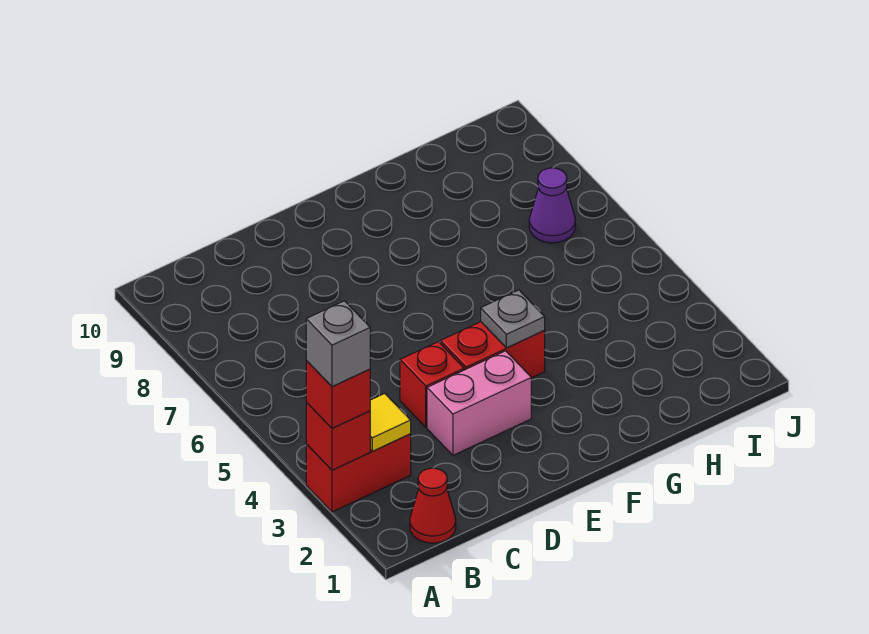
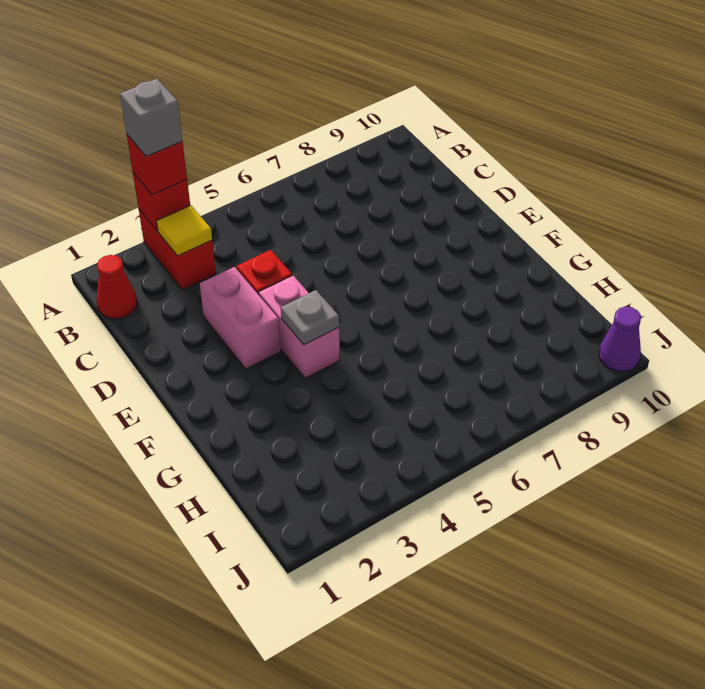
red brick E4:F4 level 1 -> pink brick E4:F4 level 1
purple cone I7 level 1 -> purple cone J10 level 1

